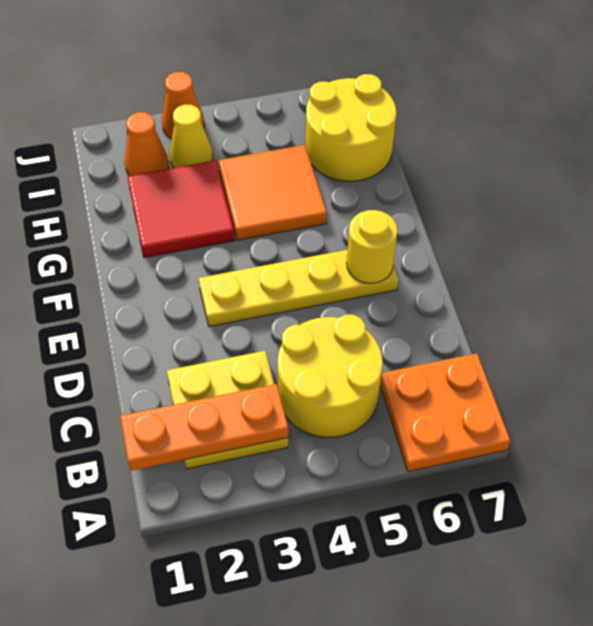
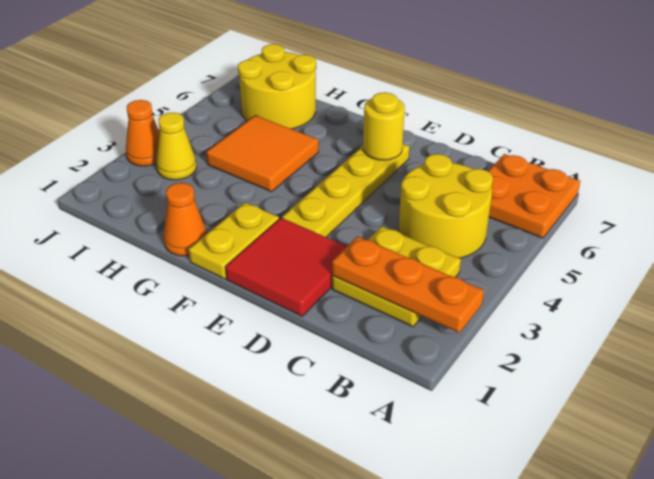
orange plate B1:B3 level 2 -> orange plate A2:C2 level 2
none -> yellow plate F1:F2 level 1
red tile G2:H3 level 1 -> red tile D1:E2 level 1
orange cone I2 level 1 -> orange cone G1 level 1

